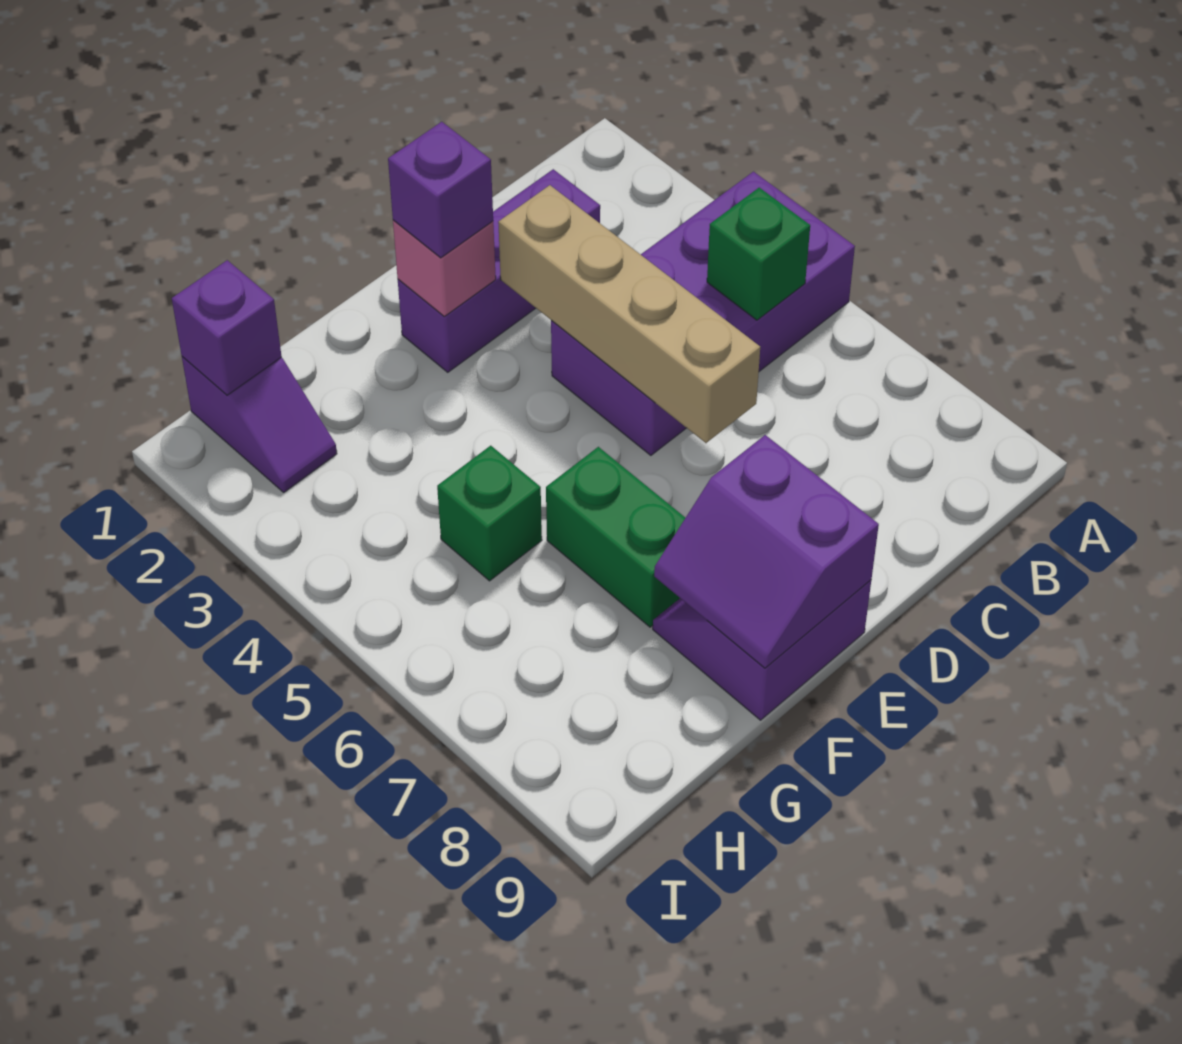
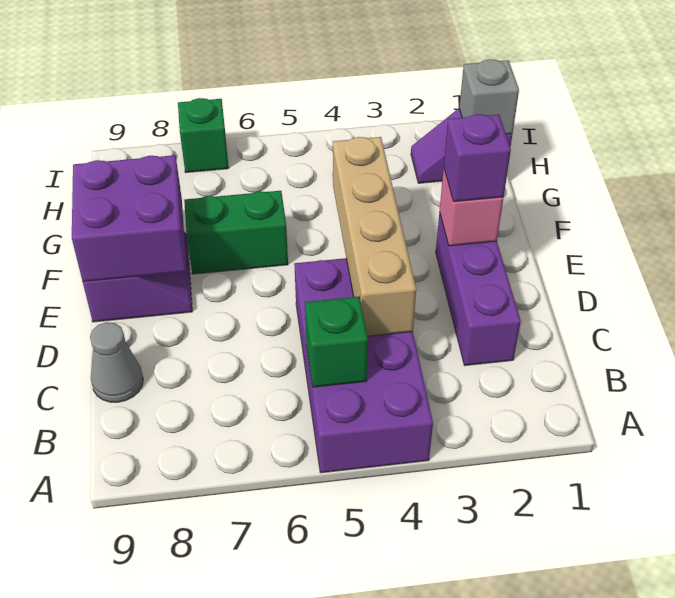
none -> grey cone C9 level 1
tan brick D3:D6 level 2 -> tan brick C4:F4 level 2
purple slope E8:F9 level 2 top E -> purple brick E8:F9 level 2
green brick G5 level 1 -> green brick I7 level 1
purple brick H1 level 2 -> grey brick H1 level 2

